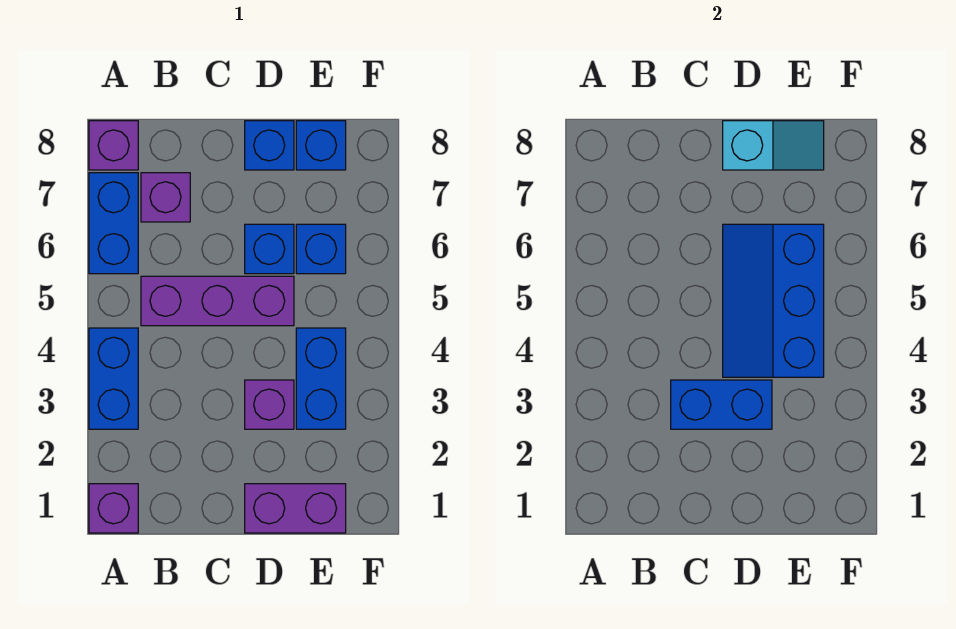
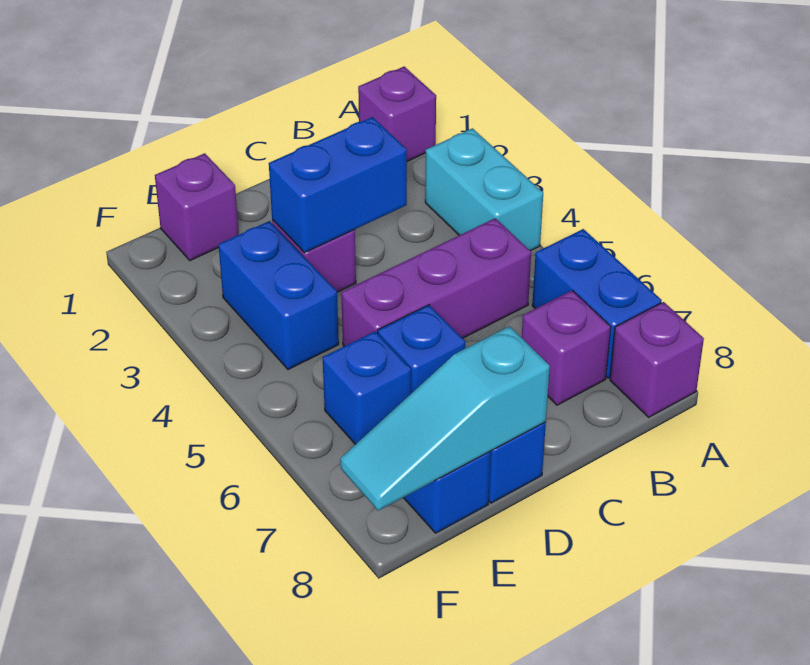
blue brick A3:A4 level 1 -> cyan brick A3:A4 level 1
purple brick D1:E1 level 1 -> purple brick E1 level 1
blue slope D4:E6 level 2 top E -> none
cyan slope D8:E8 level 2 top D -> cyan slope D8:F8 level 2 top D

